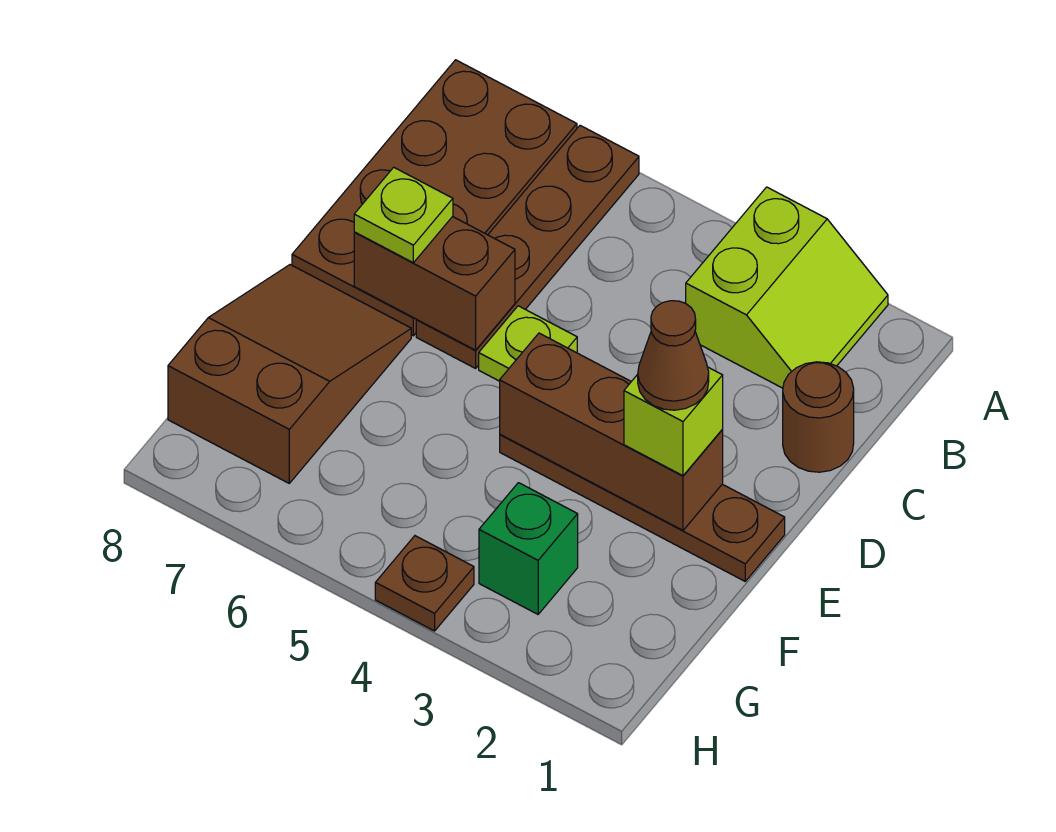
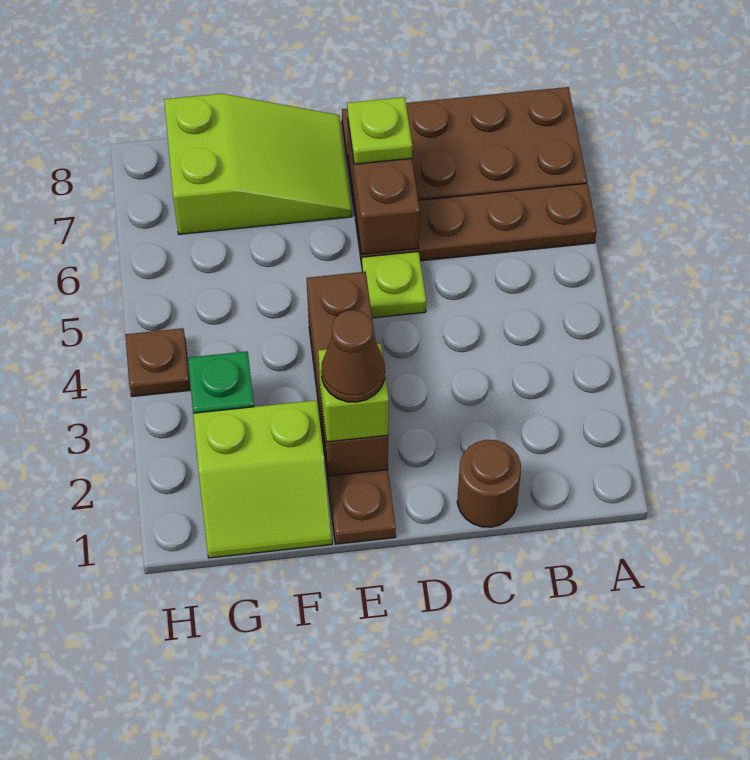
lime slope A2:B3 level 1 top 3 -> lime slope F1:G2 level 1 top 2
brown slope E7:G8 level 1 top G -> lime slope E7:G8 level 1 top G

